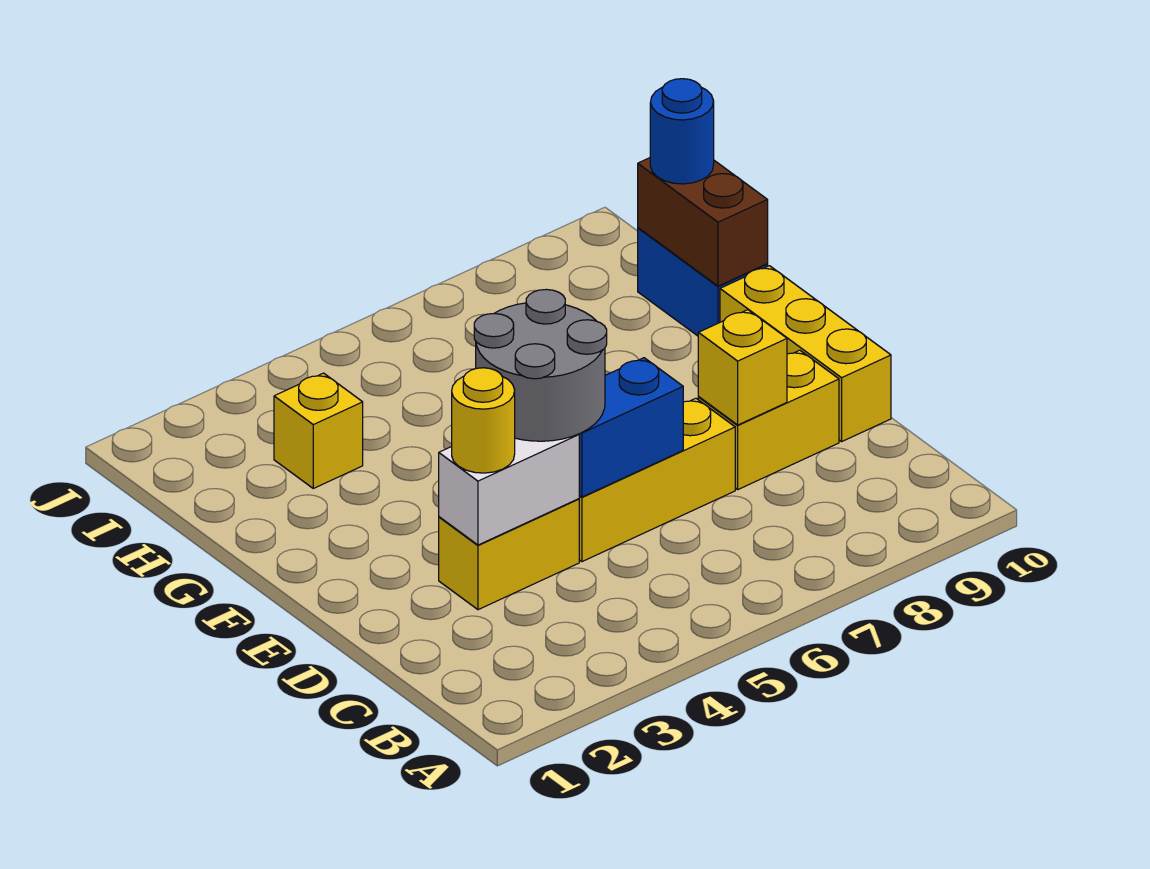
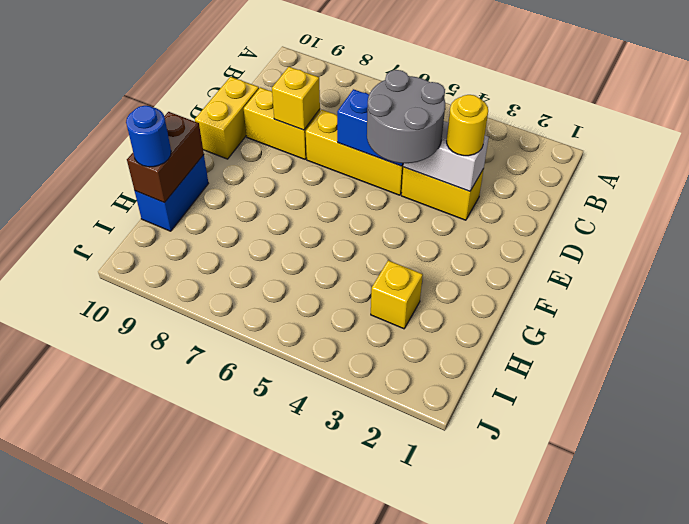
yellow brick D10:F10 level 1 -> yellow brick D10:E10 level 1

